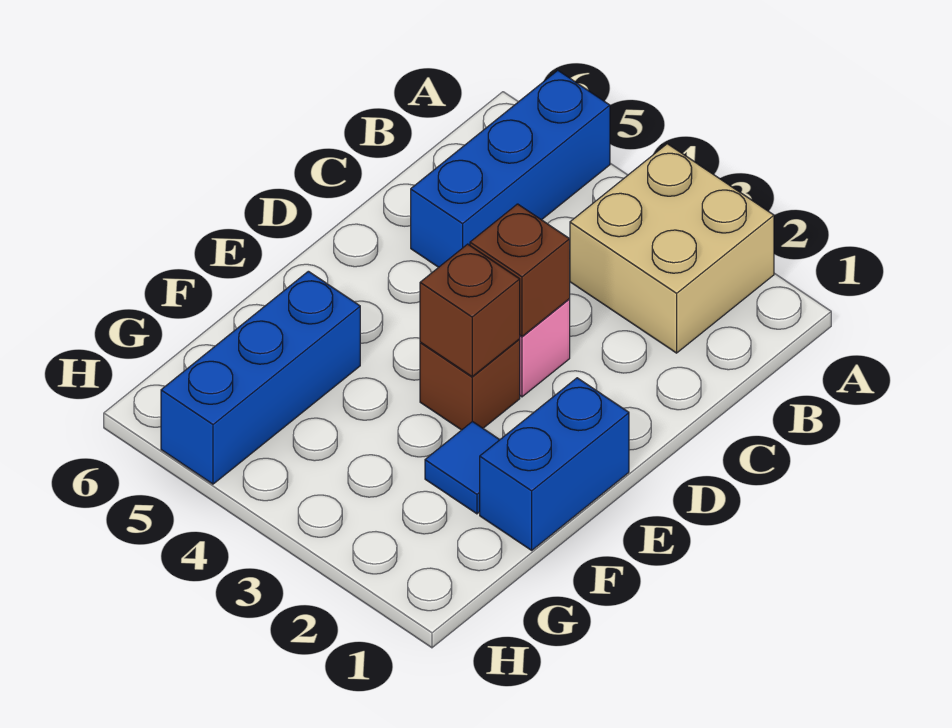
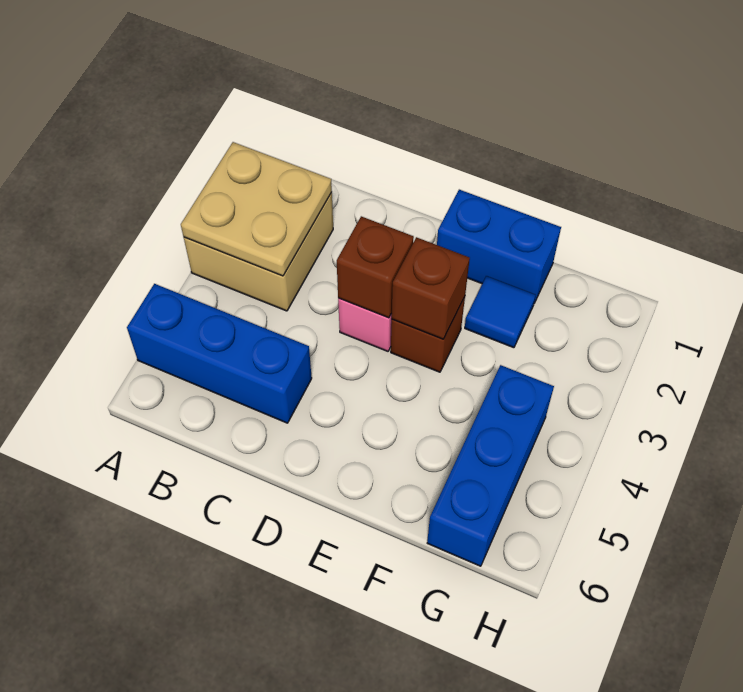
none -> tan plate A2:B3 level 2
blue brick F5:H5 level 1 -> blue brick G4:G6 level 1

